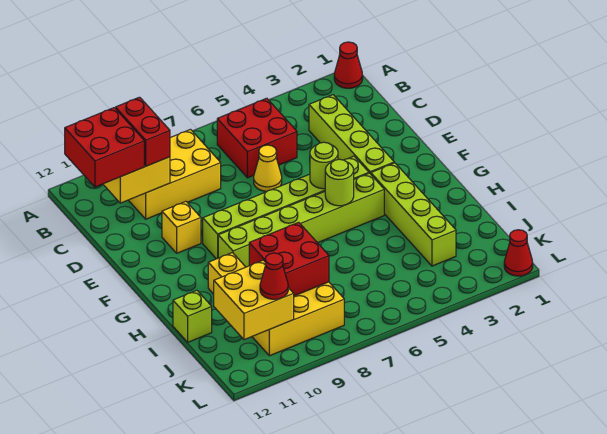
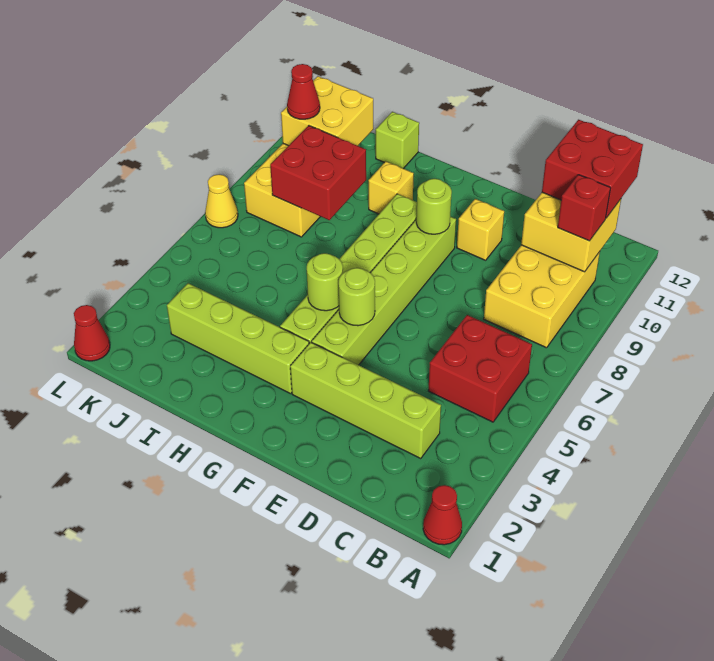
red brick B10:C10 level 3 -> red brick B10 level 3
yellow cone D6 level 1 -> yellow cone L7 level 1
none -> lime round brick F9 level 2

